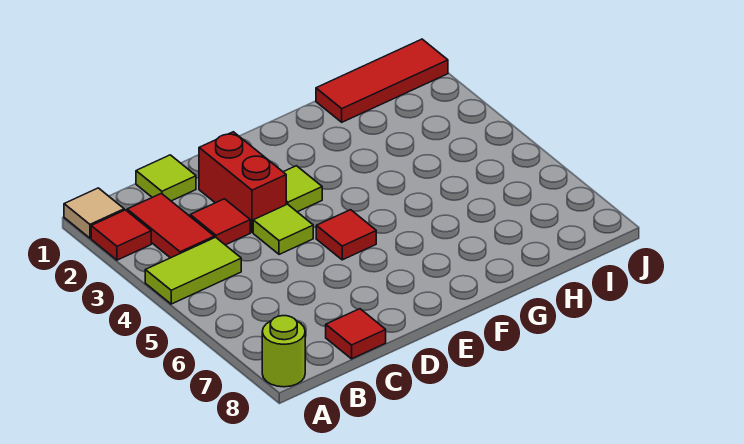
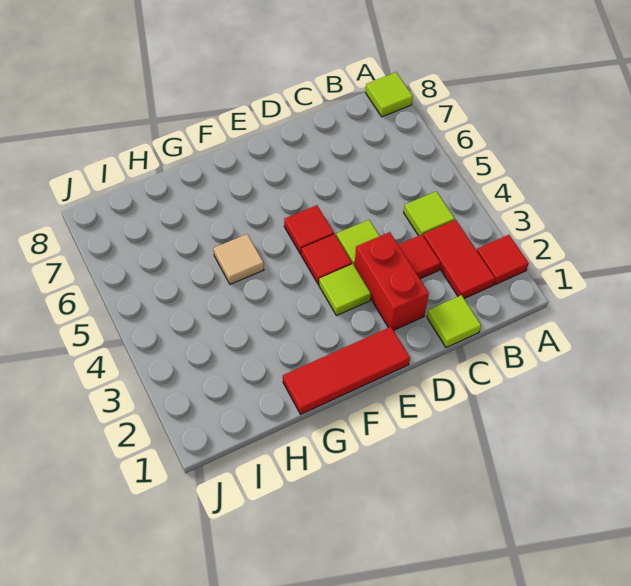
tan tile A1 level 1 -> tan tile G5 level 1
lime tile A4:B4 level 1 -> lime tile B4 level 1
lime round brick A8 level 1 -> lime tile A8 level 1
red tile C8 level 1 -> red tile E4 level 1
red tile H1:J1 level 1 -> red tile E1:G1 level 1

